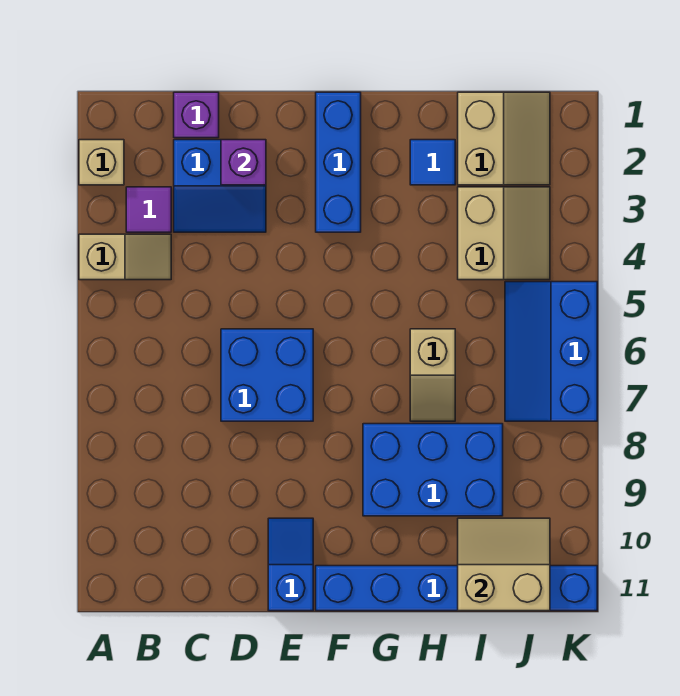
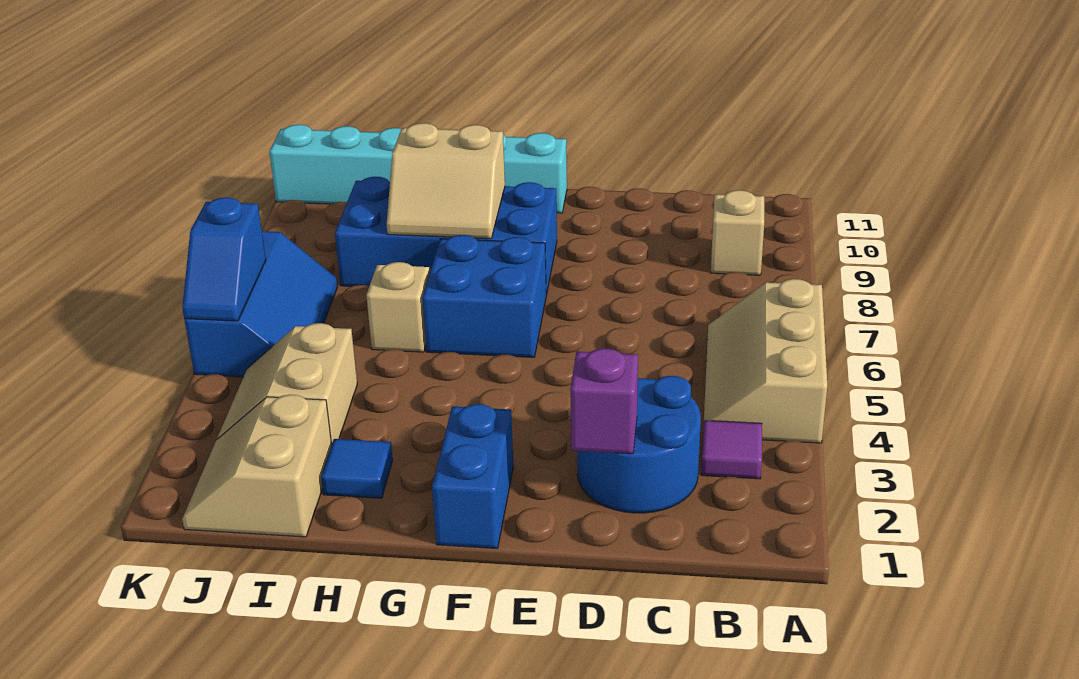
tan brick A2 level 1 -> tan brick B9 level 1
tan slope A4:B4 level 1 top A -> tan slope A4:B6 level 1 top A
purple brick C1 level 1 -> none
blue slope C2:D3 level 1 top 2 -> blue round brick C2:D3 level 1
blue brick D6:E7 level 1 -> blue brick F6:G7 level 1
blue slope E10:E11 level 1 top 11 -> blue slope K5:K6 level 2 top 6
blue brick F1:F3 level 1 -> blue brick F1:F2 level 1
blue brick F11:K11 level 1 -> cyan brick F11:K11 level 1
blue brick G8:I9 level 1 -> blue brick F8:I9 level 1
tan slope I10:J11 level 2 top 11 -> tan slope G8:H9 level 2 top 9

